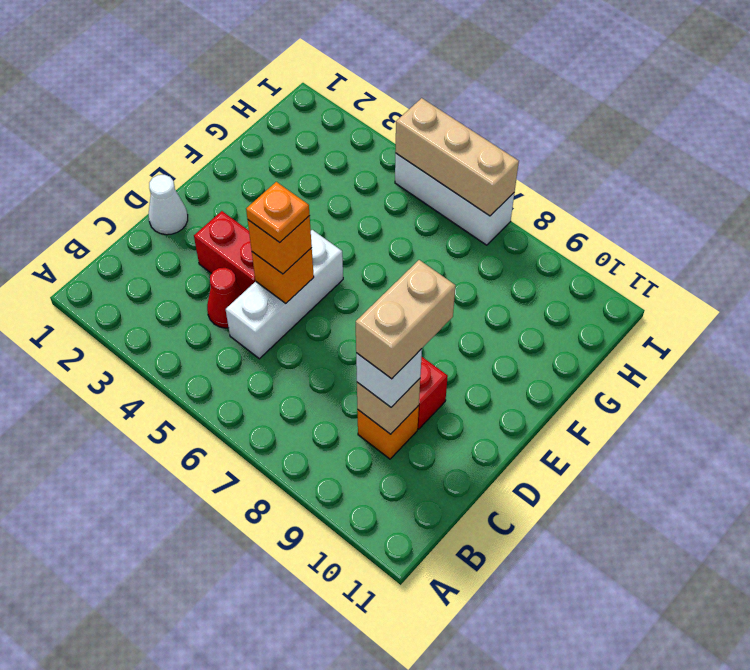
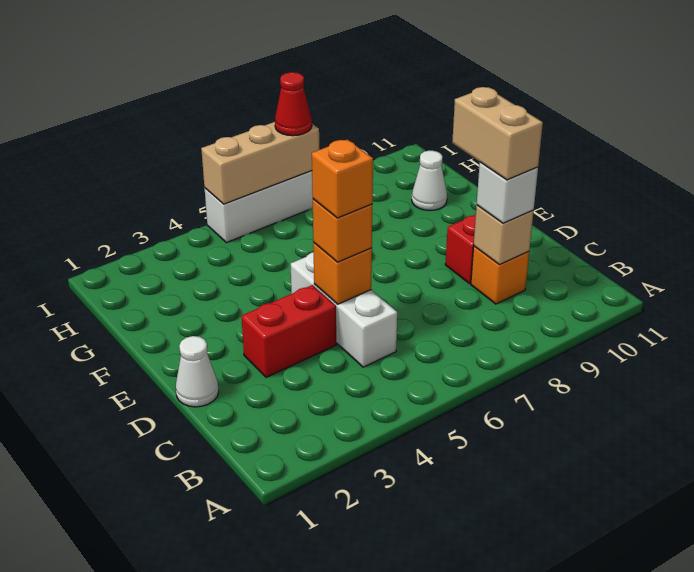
red cone C4 level 1 -> red cone I7 level 3
orange plate D5 level 4 -> orange brick D5 level 4
none -> white cone G10 level 1

